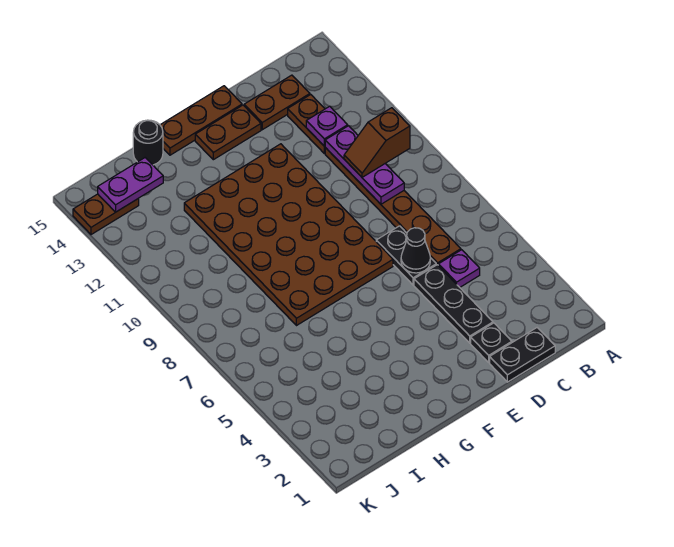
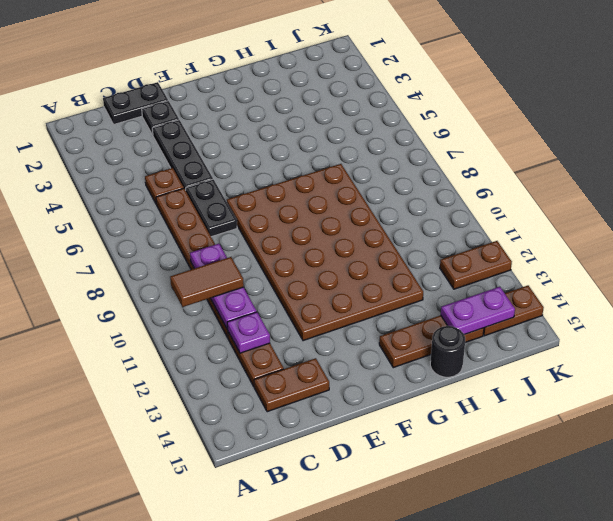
brown slope B10:C10 level 3 top B -> brown tile B10:C10 level 3
purple plate C5 level 1 -> brown plate C5 level 1
black cone D6 level 2 -> none
brown plate E14:F14 level 1 -> brown plate J12:K12 level 1
brown plate E15:G15 level 1 -> brown plate G14:I14 level 1

